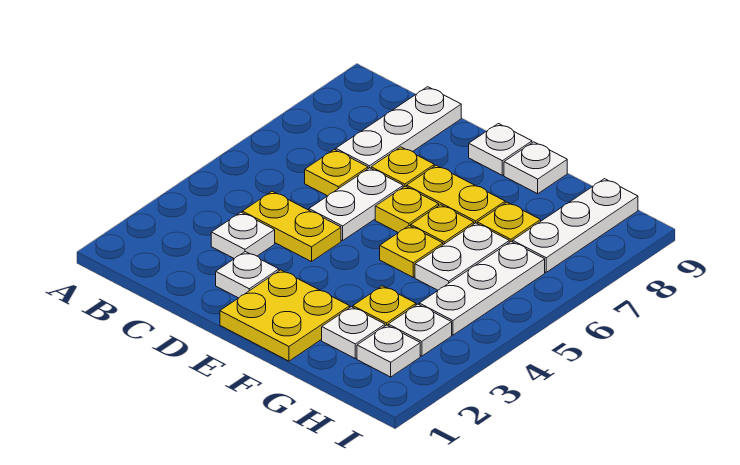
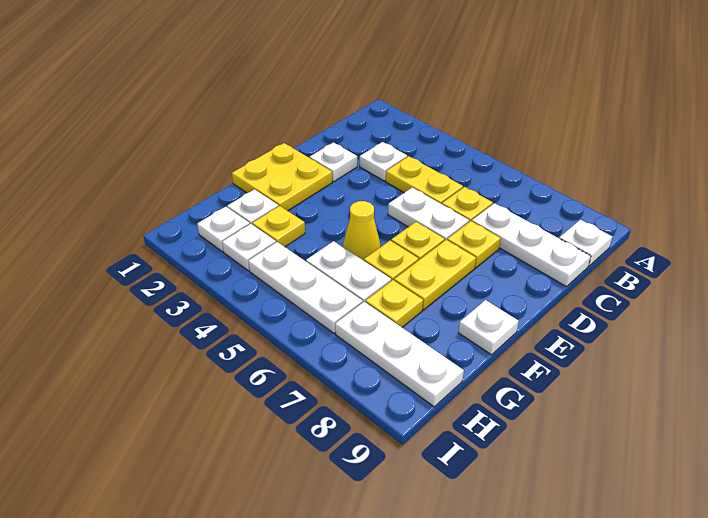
yellow plate C4:D4 level 1 -> yellow plate C4:C5 level 1
white plate E9 level 1 -> white plate B9 level 1
yellow plate F5 level 1 -> yellow cone F5 level 1

